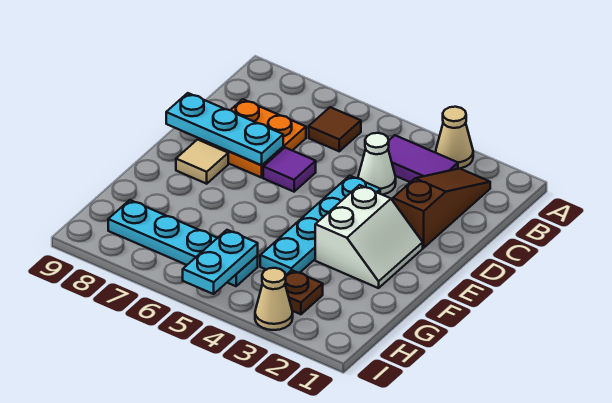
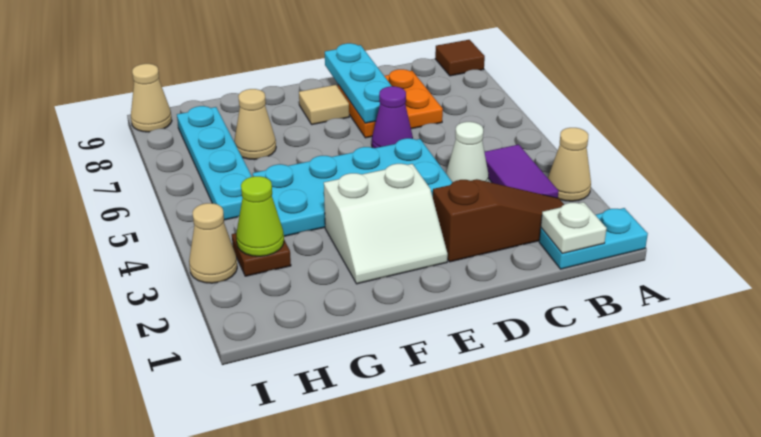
none -> white plate B1 level 2
brown tile B6 level 1 -> brown tile A9 level 1
cyan plate D4:G4 level 1 -> cyan plate D4:G5 level 1
purple tile D6 level 1 -> purple cone D6 level 1
none -> tan cone G7 level 1
none -> lime cone H3 level 2
cyan plate H5:I5 level 2 -> cyan plate A1:B1 level 1
none -> tan cone I9 level 1

